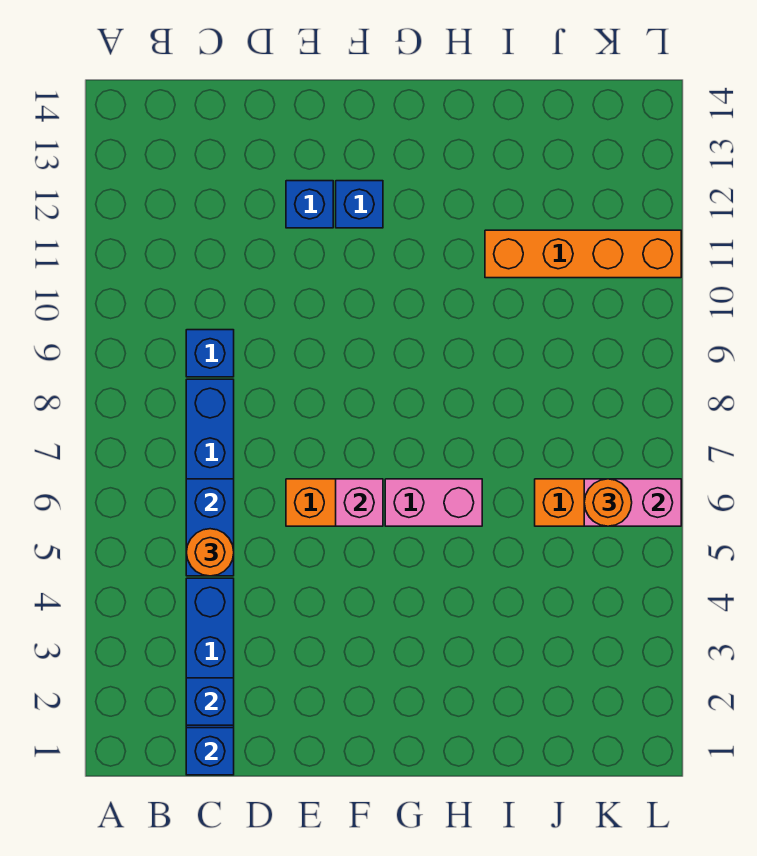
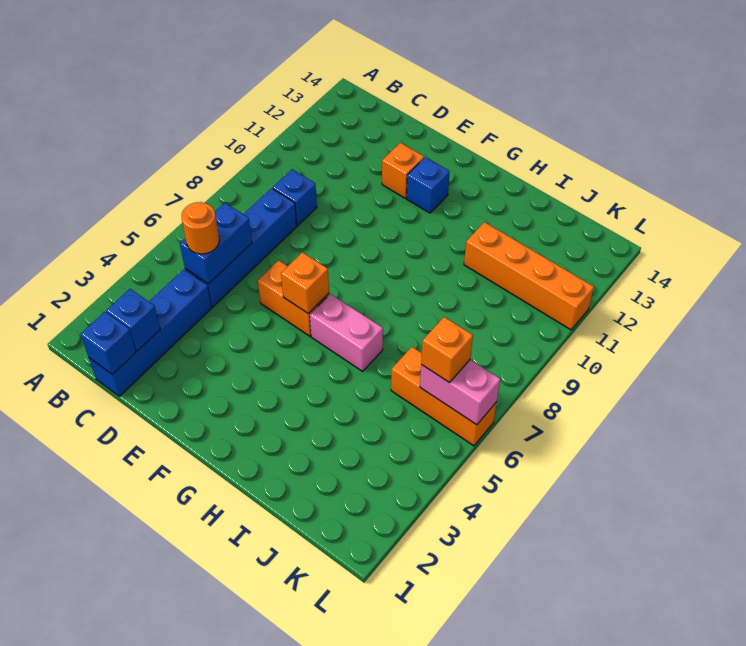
blue brick E12 level 1 -> orange brick E12 level 1
pink brick F6 level 2 -> orange brick F6 level 2
orange round brick K6 level 3 -> orange brick K6 level 3

